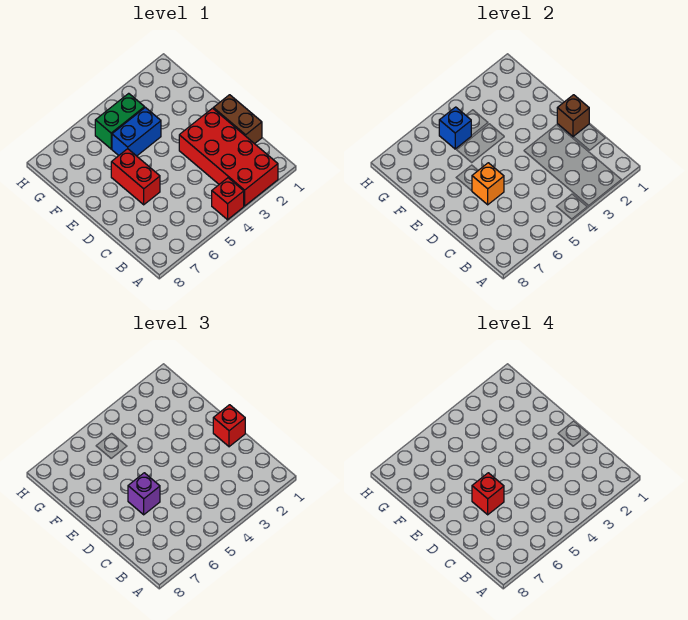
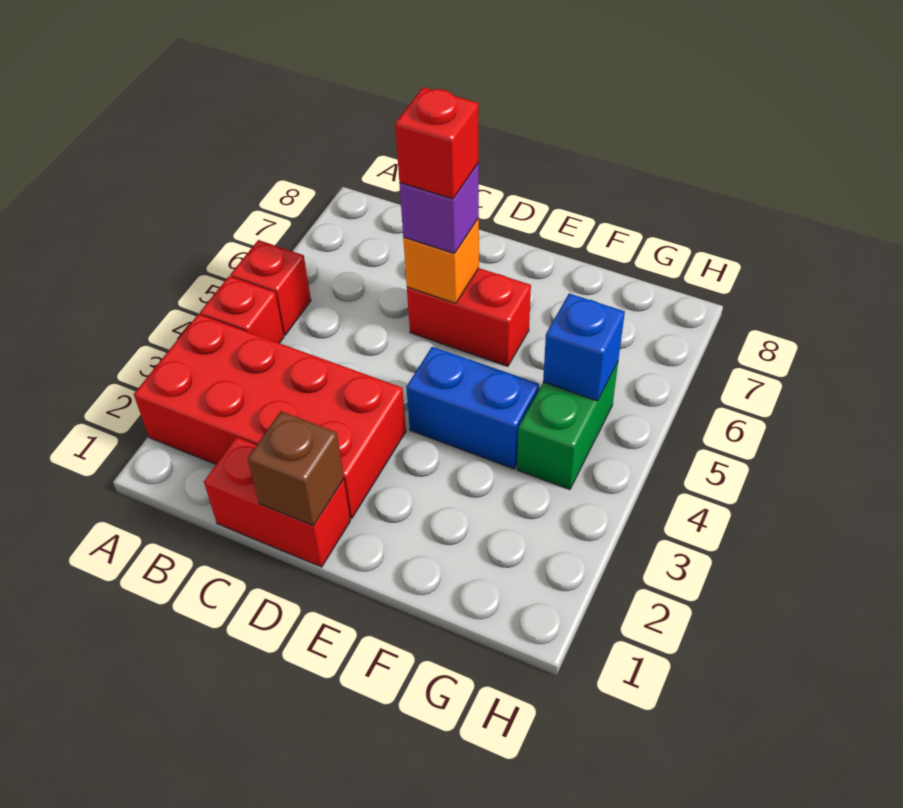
brown brick C1:D1 level 1 -> red brick C1:D1 level 1
red brick D1 level 3 -> red brick A5 level 1
blue brick F4:F5 level 1 -> blue brick E4:F4 level 1

